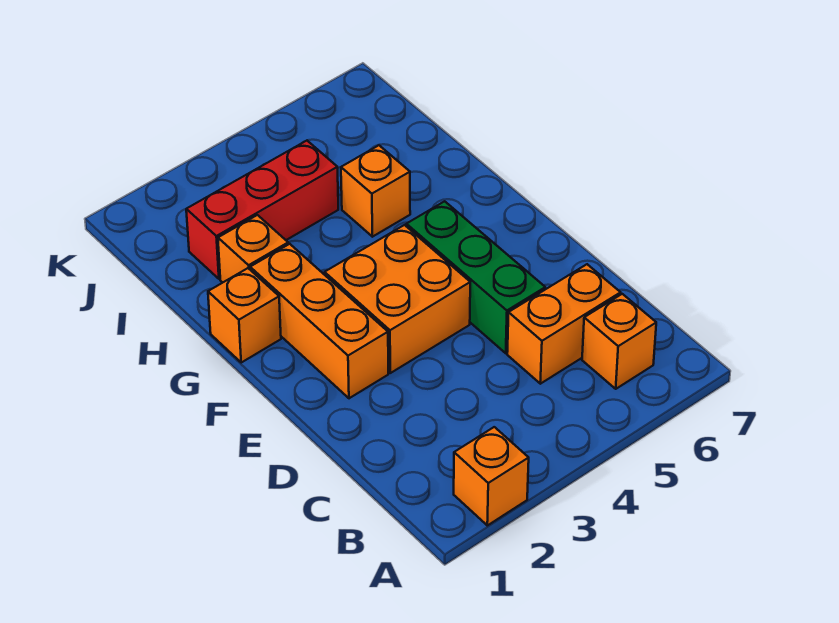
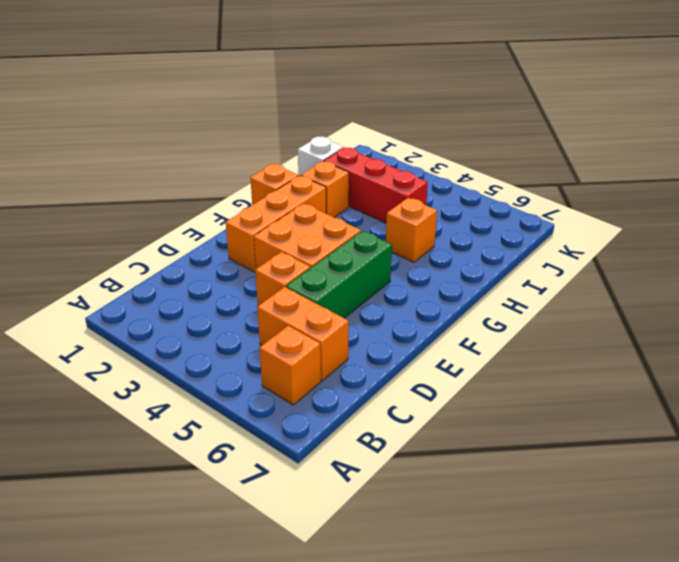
orange brick A2 level 1 -> orange brick D4 level 1
none -> white brick I1 level 1

